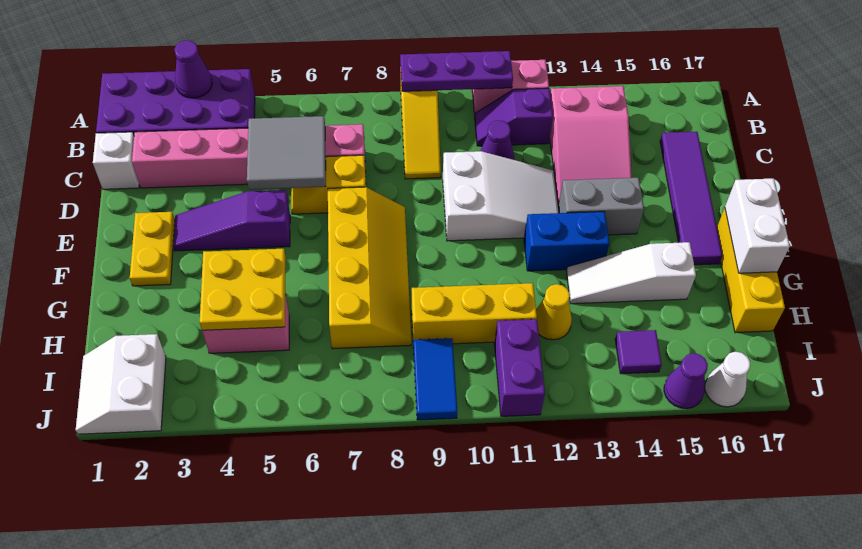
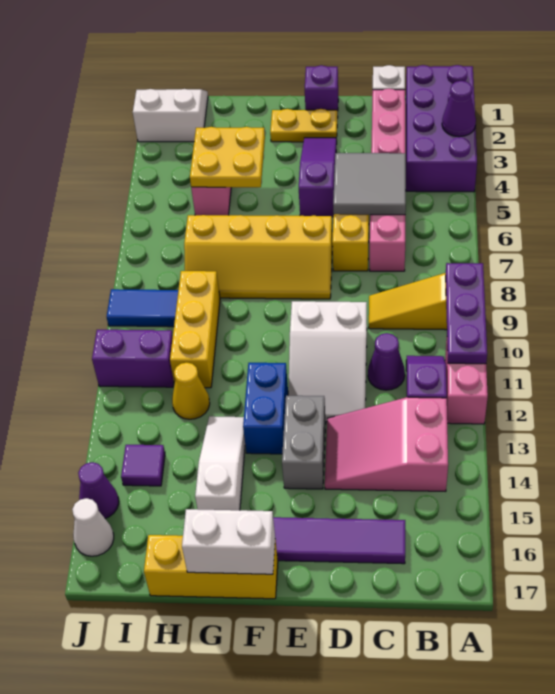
none -> purple brick E1 level 1

